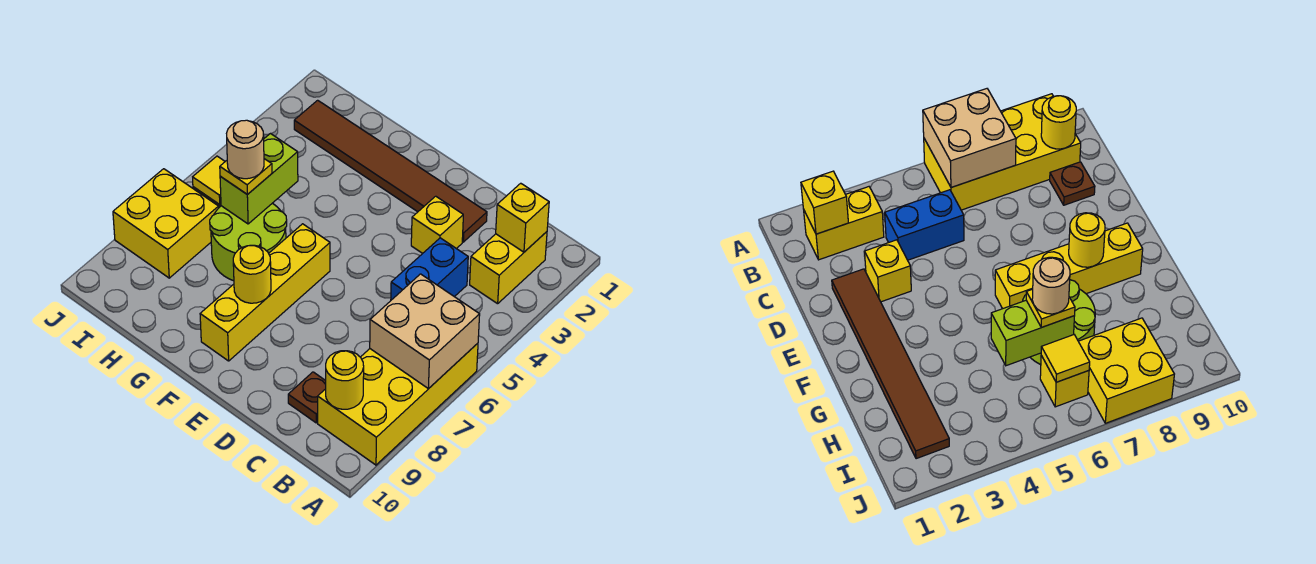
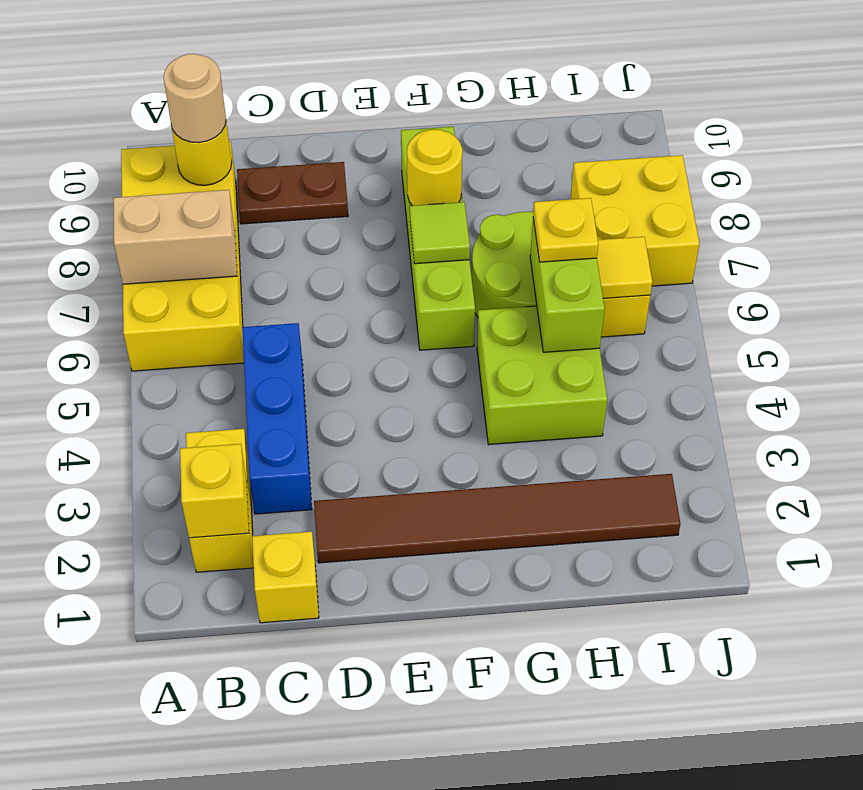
tan brick A6:B7 level 2 -> tan brick A7:B7 level 2
blue brick C4:C5 level 1 -> blue brick C3:C5 level 1
brown plate C9 level 1 -> brown plate C9:D9 level 1
yellow brick D3 level 1 -> yellow brick C1 level 1
yellow brick F6:F9 level 1 -> lime brick F6:F9 level 1
none -> lime tile F7 level 2
none -> lime brick G4:H5 level 1
tan round brick H6 level 4 -> tan round brick B9 level 3

